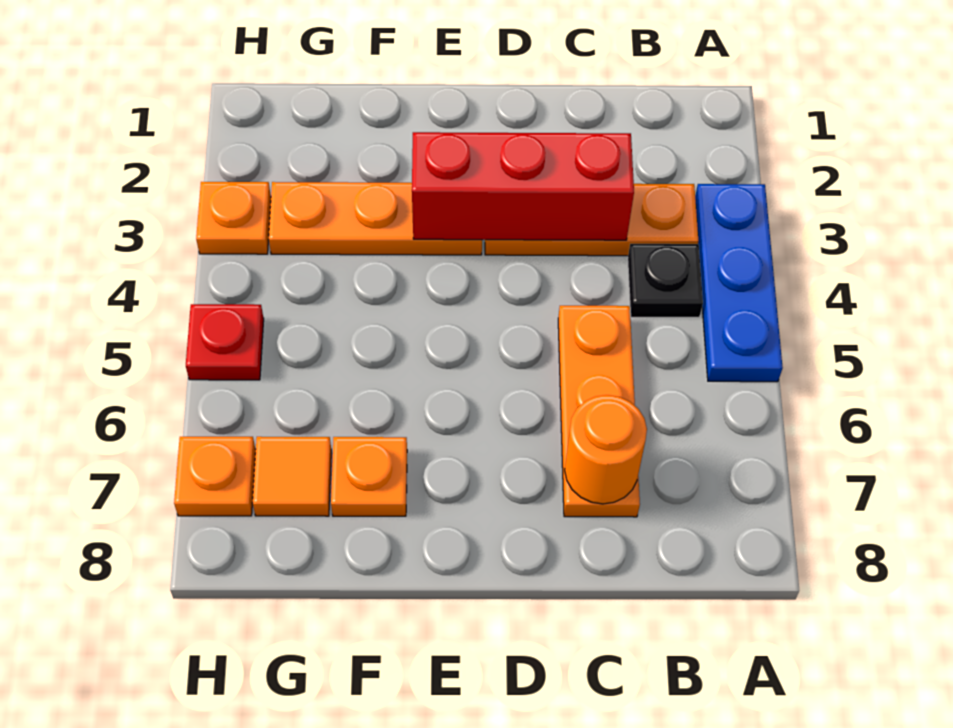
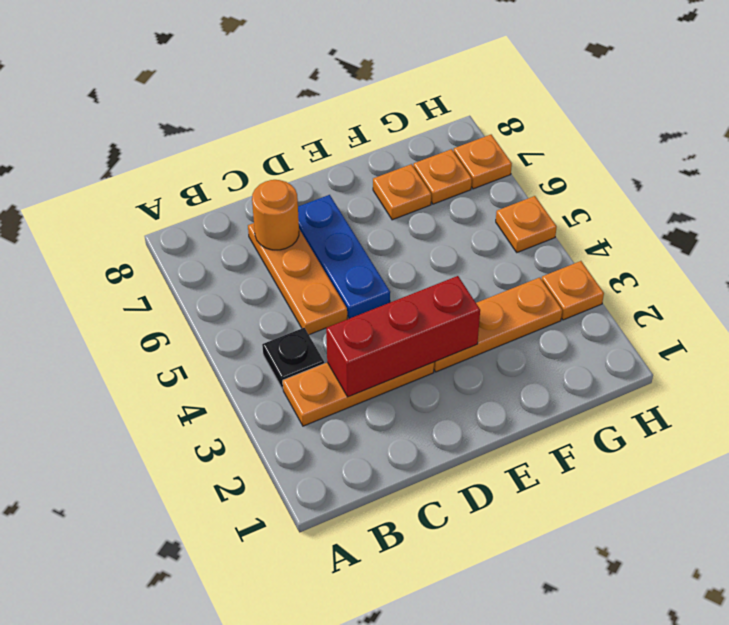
blue plate A3:A5 level 1 -> blue plate D5:D7 level 1
orange tile G7 level 1 -> orange plate G7 level 1
red plate H5 level 1 -> orange plate H5 level 1

